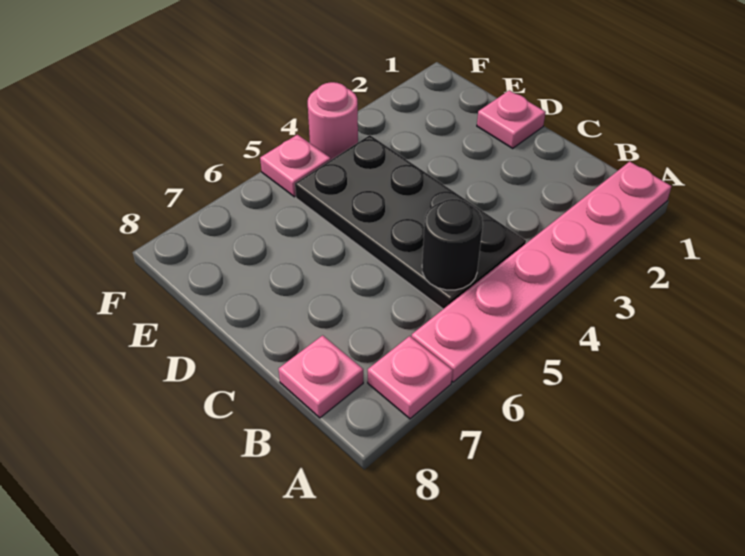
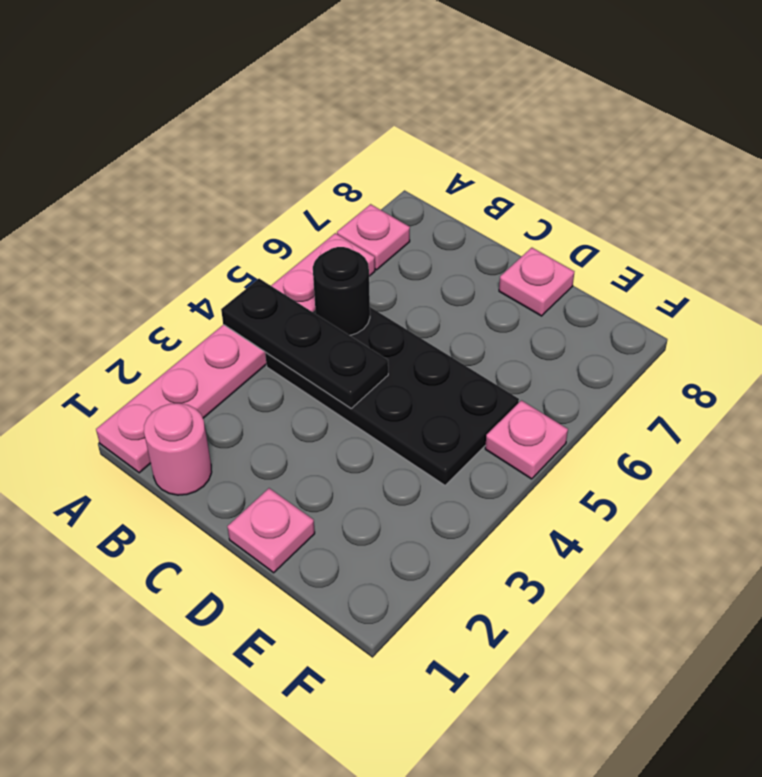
none -> black plate A4:C4 level 2
pink plate B8 level 1 -> pink plate D8 level 1
pink round brick F4 level 1 -> pink round brick B1 level 1

